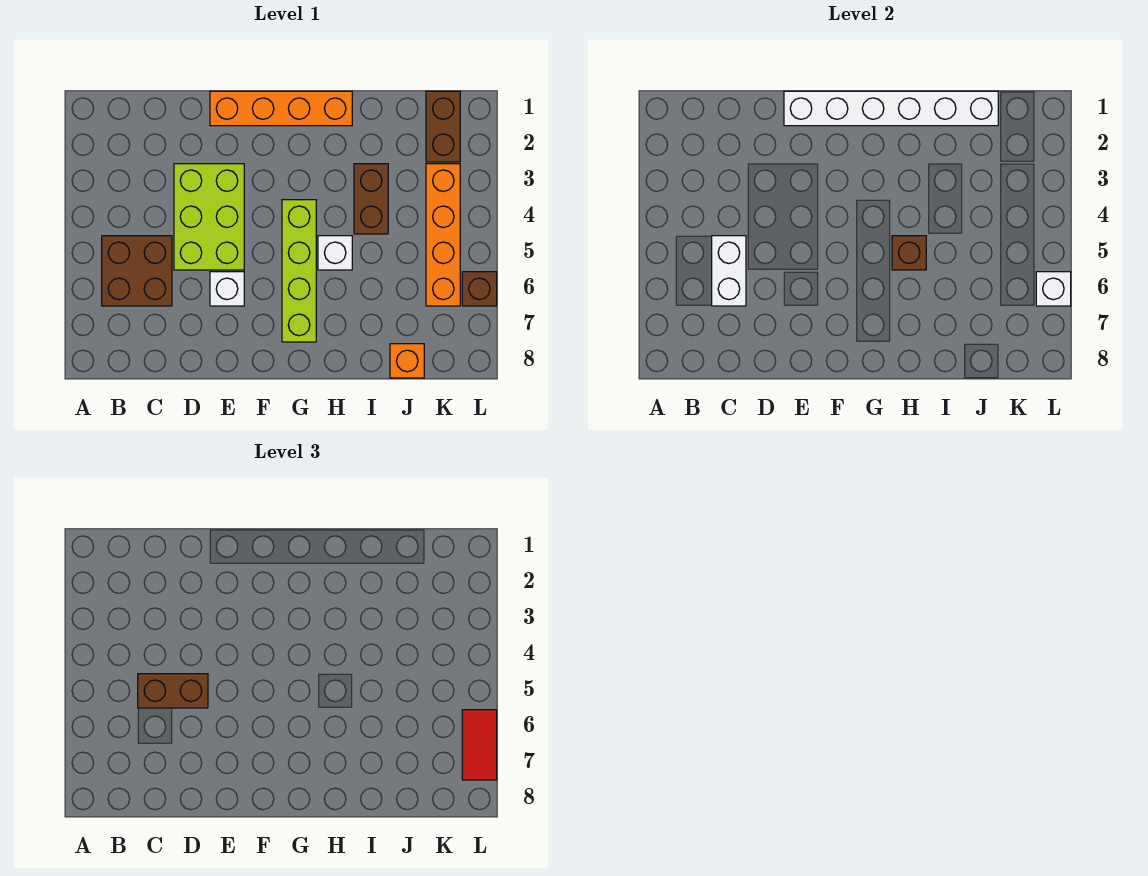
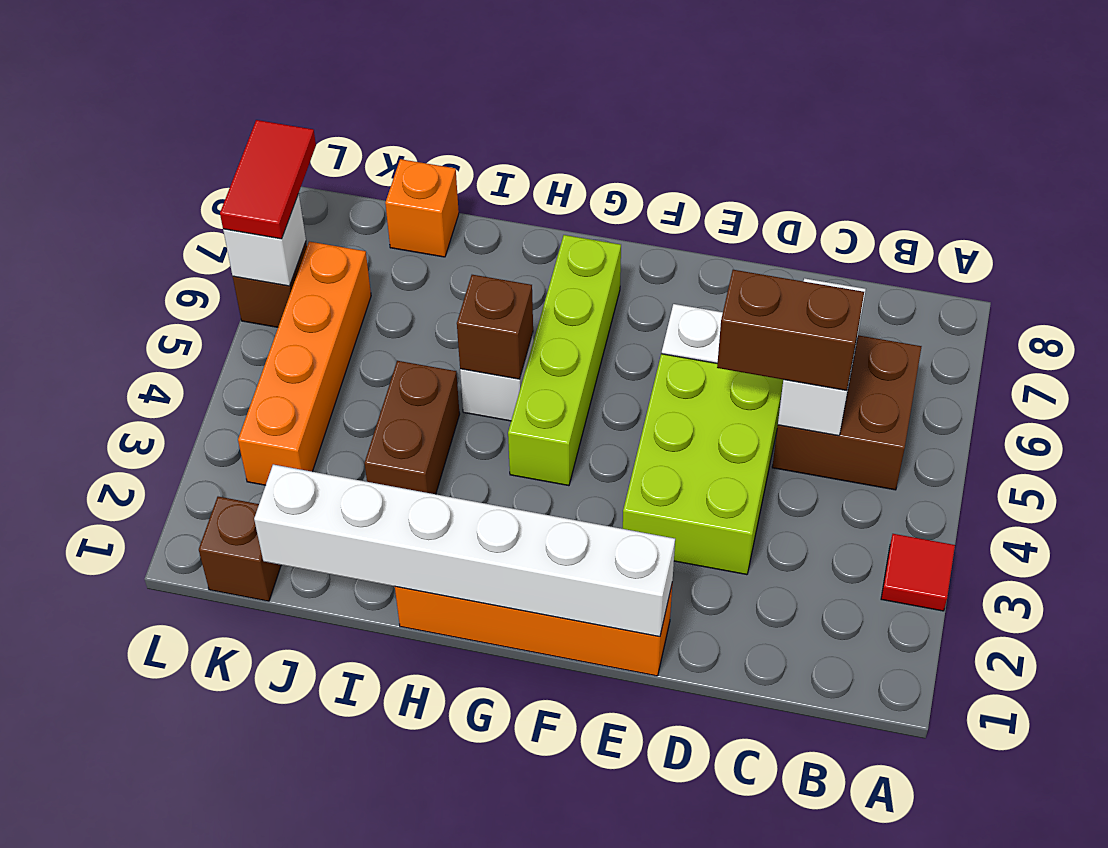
none -> red tile A3 level 1
brown brick K1:K2 level 1 -> brown brick K1 level 1

